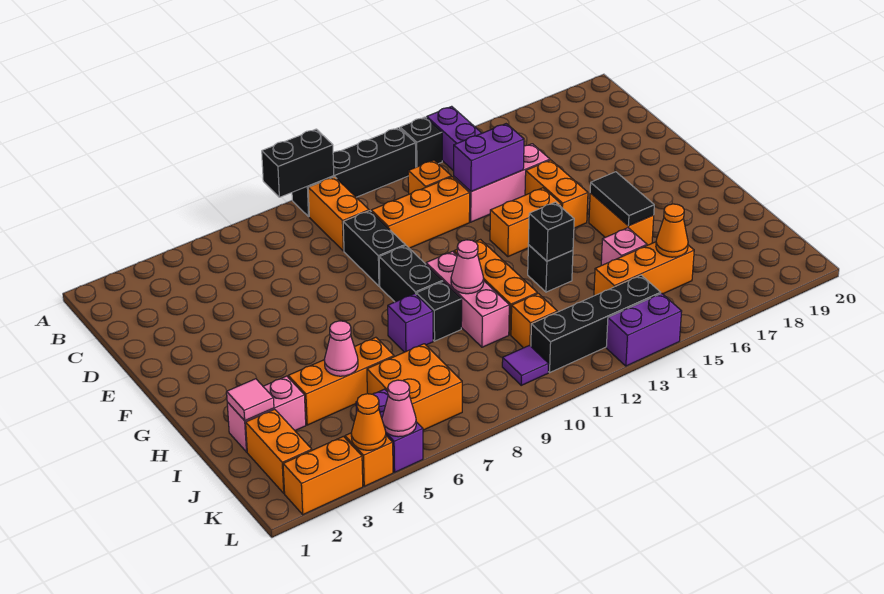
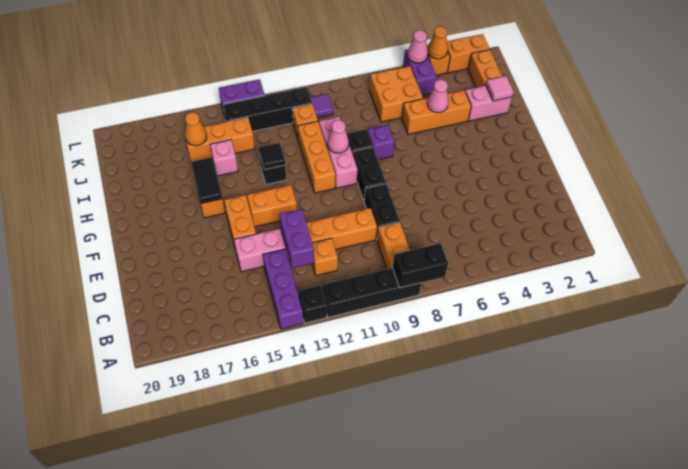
purple brick D13:D14 level 2 -> purple brick C13:D13 level 2
black brick H13 level 2 -> black tile H13 level 2

